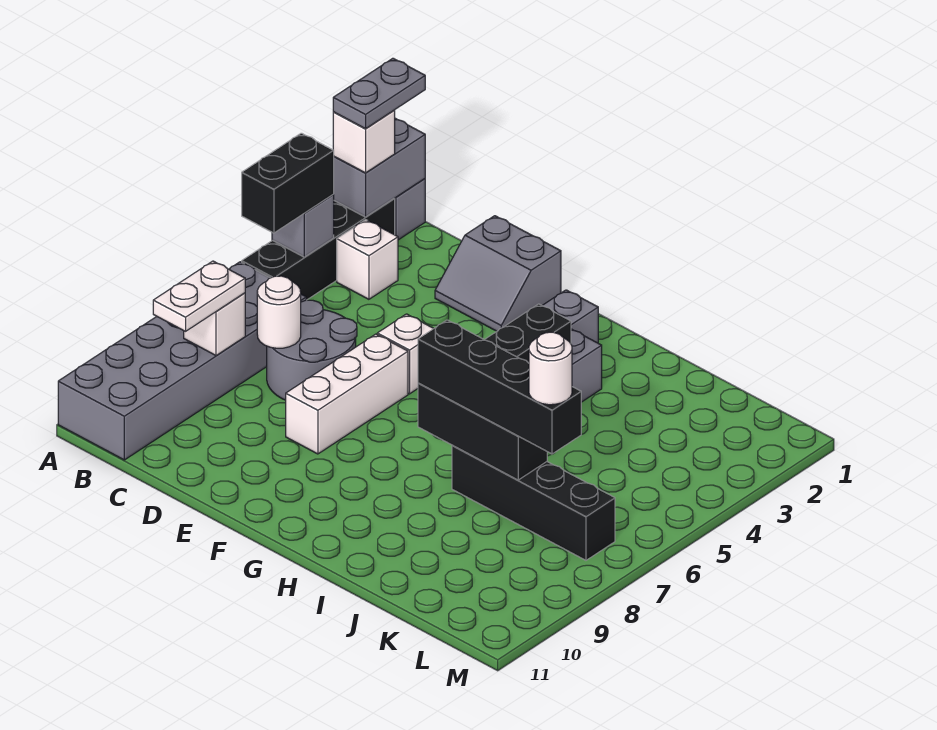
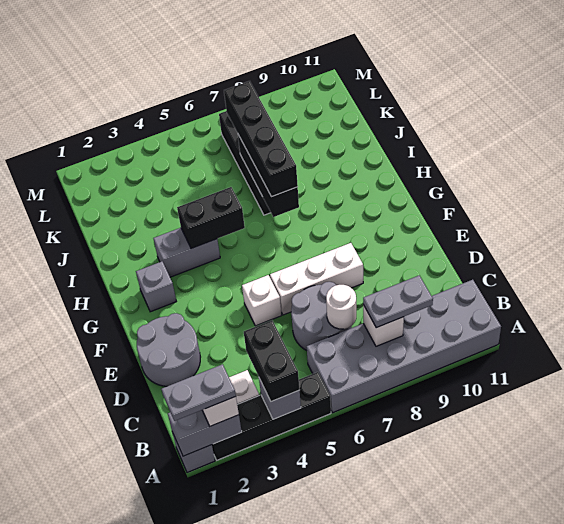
black brick A4:A5 level 3 -> black brick A4:B4 level 3
white plate B8:B9 level 3 -> grey plate B8:B9 level 3
grey slope D1:E2 level 1 top 1 -> grey round brick D1:E2 level 1
white round brick K7 level 4 -> none

